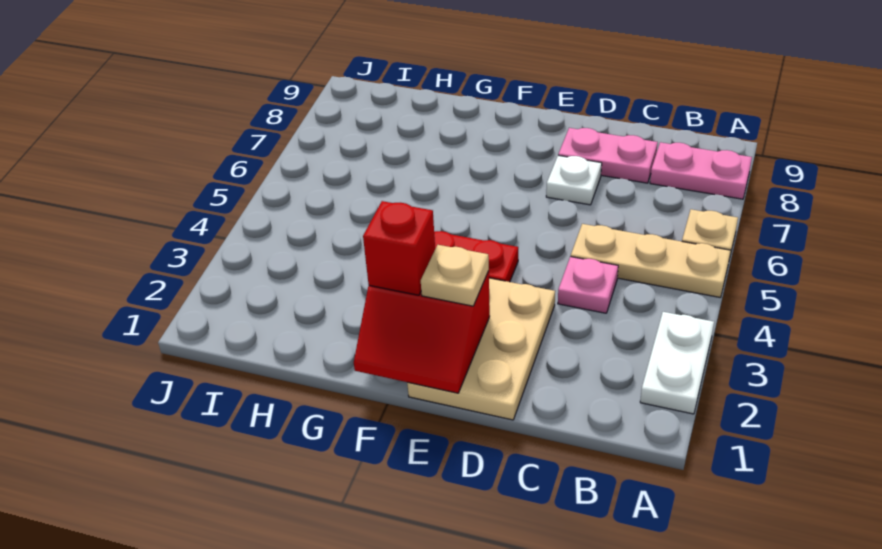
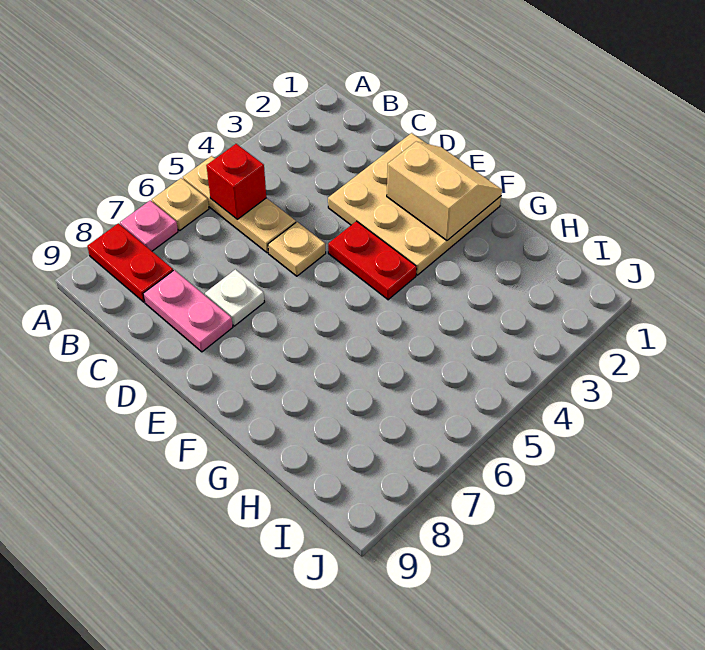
white plate A2:A3 level 1 -> none
pink plate A8:B8 level 1 -> red plate A8:B8 level 1
pink plate C4 level 1 -> pink plate A7 level 1
tan plate D1:E3 level 1 -> tan plate D1:F3 level 1
red slope E1:F2 level 2 top 2 -> tan slope E1:F2 level 2 top 2
tan plate E2 level 3 -> tan plate D5 level 1
red brick F2 level 3 -> red brick B5 level 2

